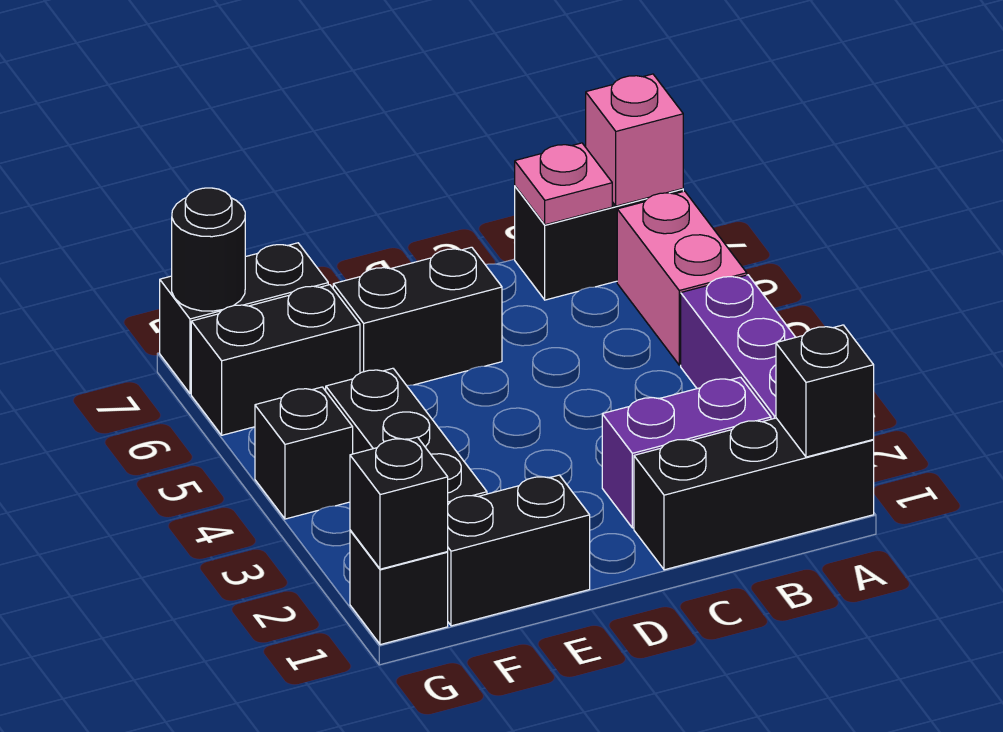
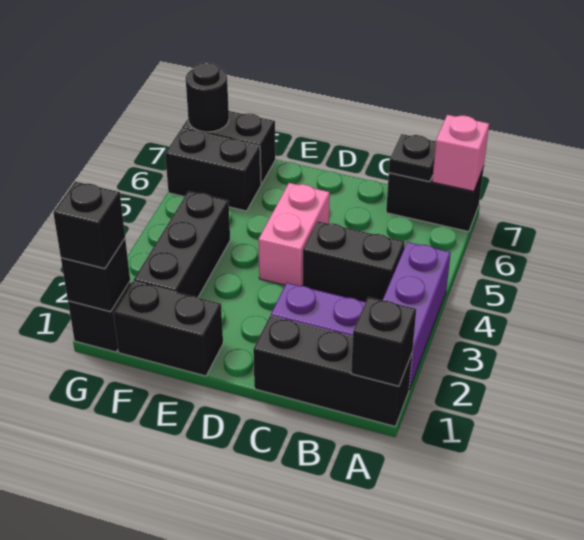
pink brick A5:A6 level 1 -> pink brick D4:D5 level 1
pink plate B7 level 2 -> black plate B7 level 2
black brick D6:E6 level 1 -> black brick B4:C4 level 1
black brick G4 level 1 -> black brick G1 level 3

